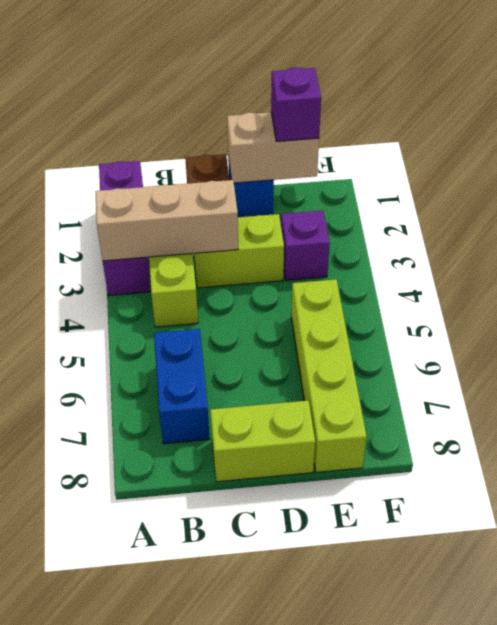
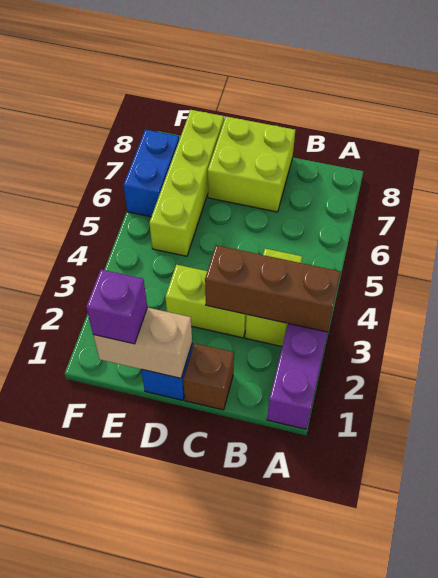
tan brick A3:C3 level 2 -> brown brick A3:C3 level 2
blue brick B6:B7 level 1 -> blue brick F6:F7 level 1
lime brick C8:D8 level 1 -> lime brick C7:D8 level 1
purple brick E3 level 1 -> none

